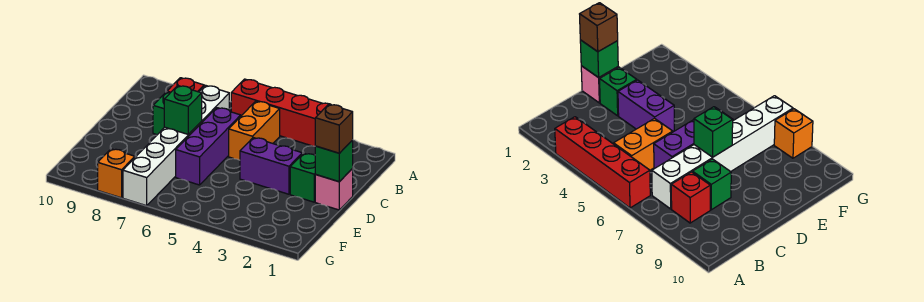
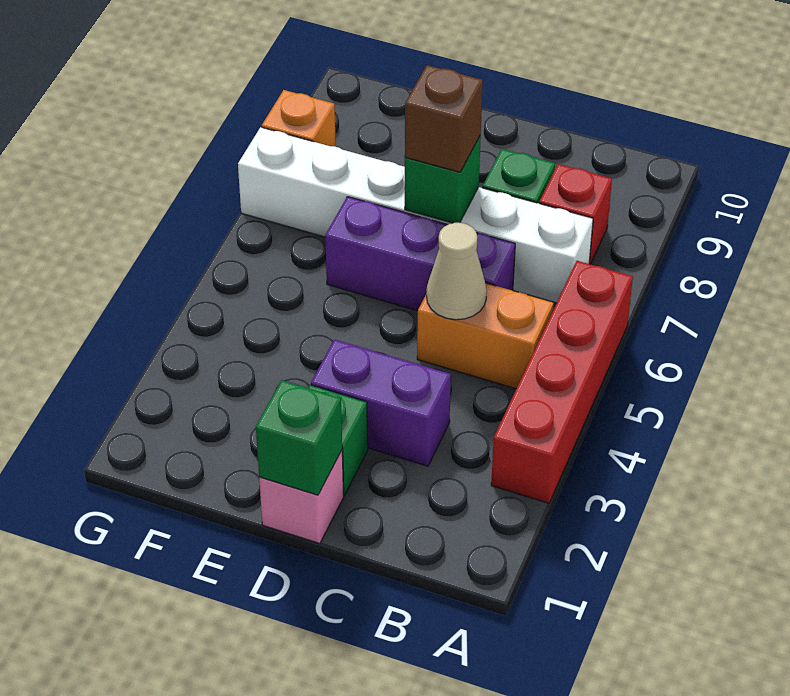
none -> tan cone C5 level 2
brown brick D1 level 3 -> brown brick D7 level 3
purple brick D3:D4 level 1 -> purple brick C3:D3 level 1

